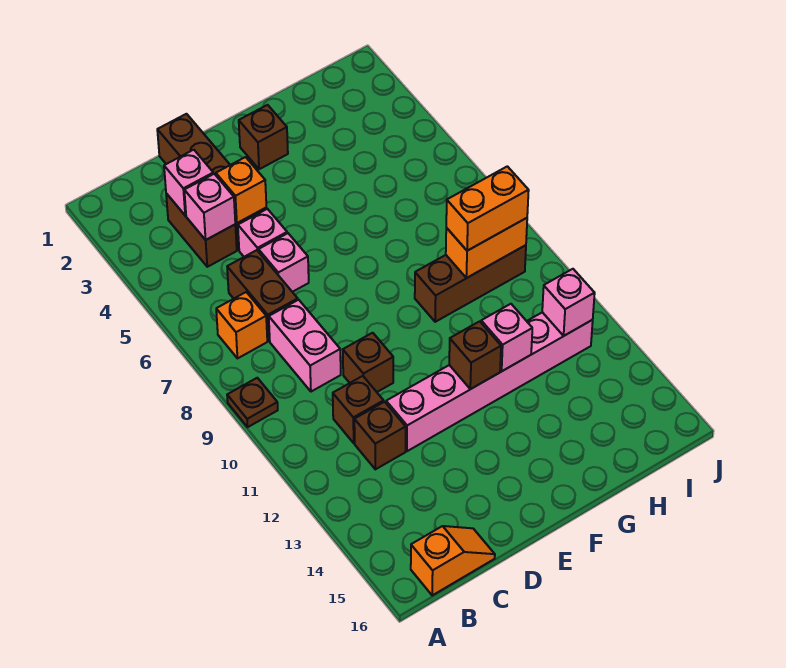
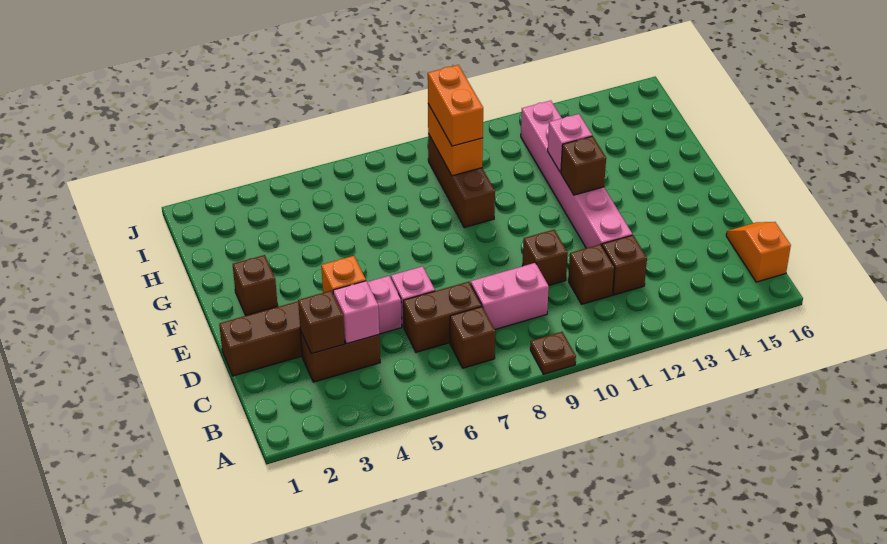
orange brick B7 level 1 -> brown brick B7 level 1
pink brick C3 level 2 -> brown brick C3 level 2
pink brick I12 level 2 -> none

